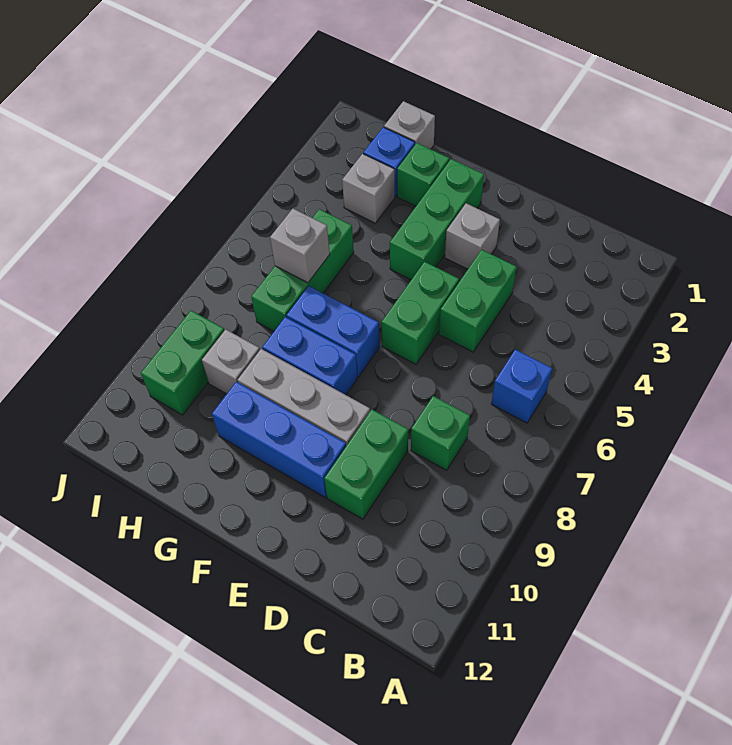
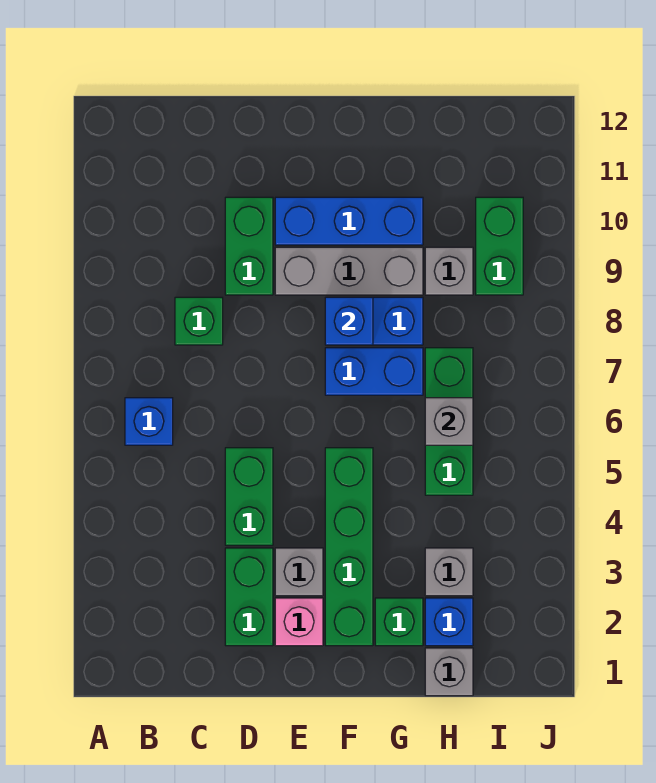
none -> pink brick E2 level 1
green brick E5:E6 level 1 -> green brick D2:D3 level 1
green brick F2:F4 level 1 -> green brick F2:F5 level 1
none -> blue brick F8 level 2

